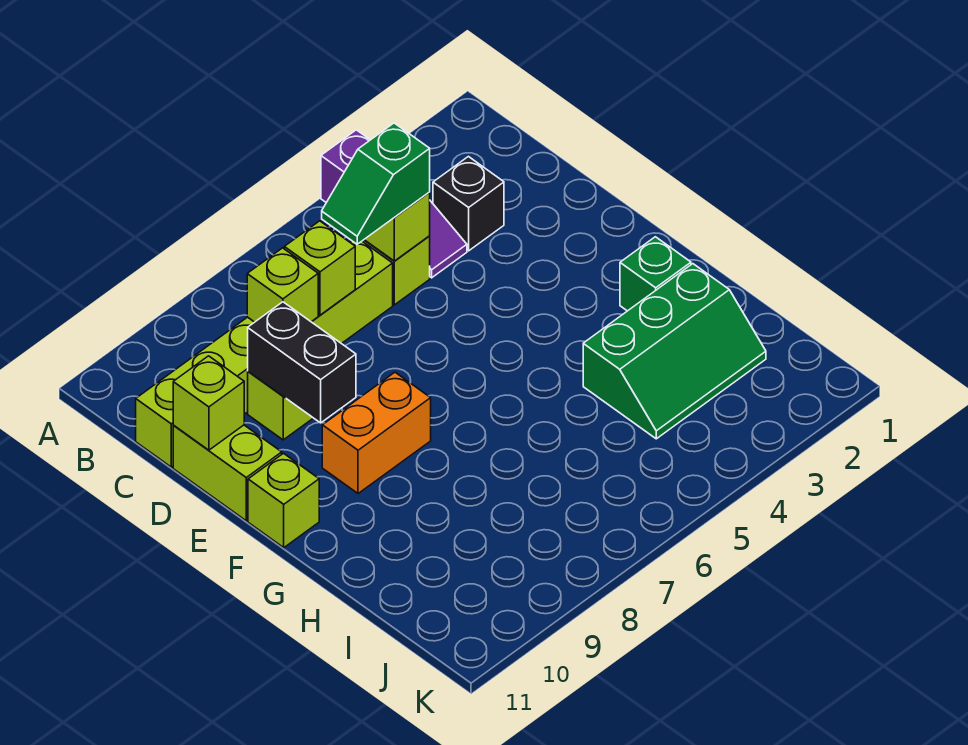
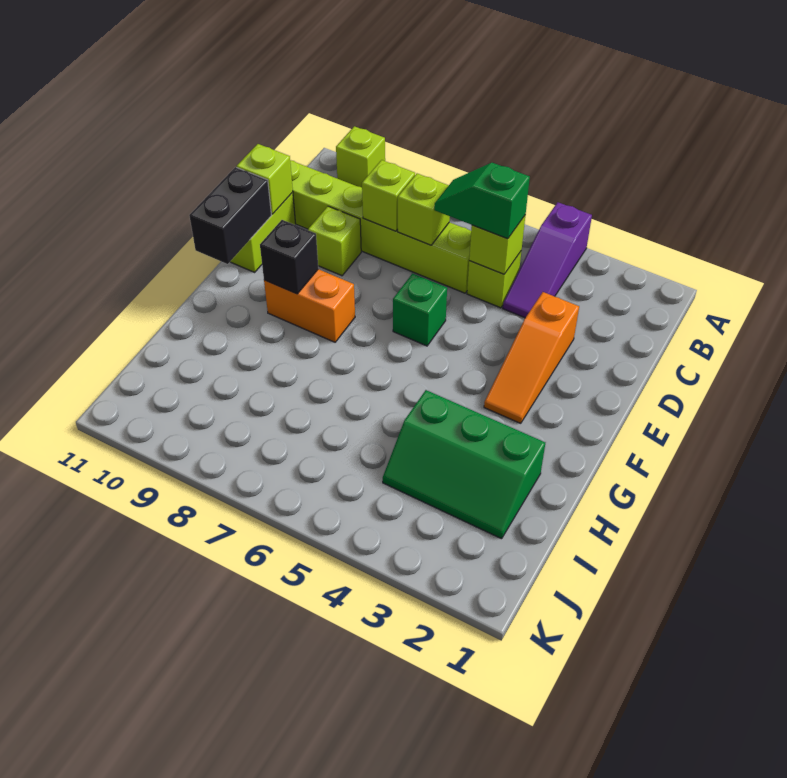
black brick C3 level 1 -> black brick F9 level 2
none -> orange slope D3:F3 level 1 top D
black brick D9:E9 level 2 -> black brick E11:F11 level 2
lime brick F11 level 1 -> lime brick A10 level 1
green brick G2 level 1 -> green brick E6 level 1

